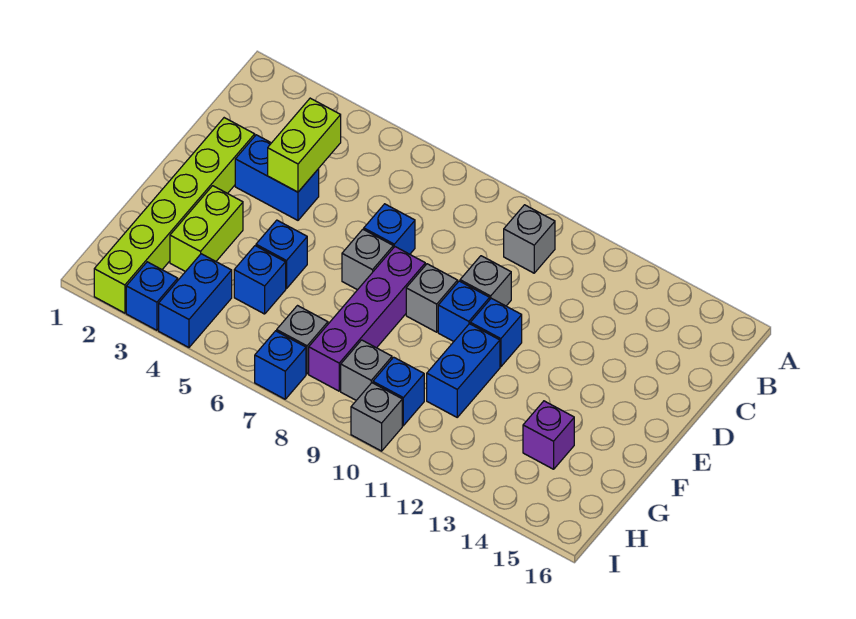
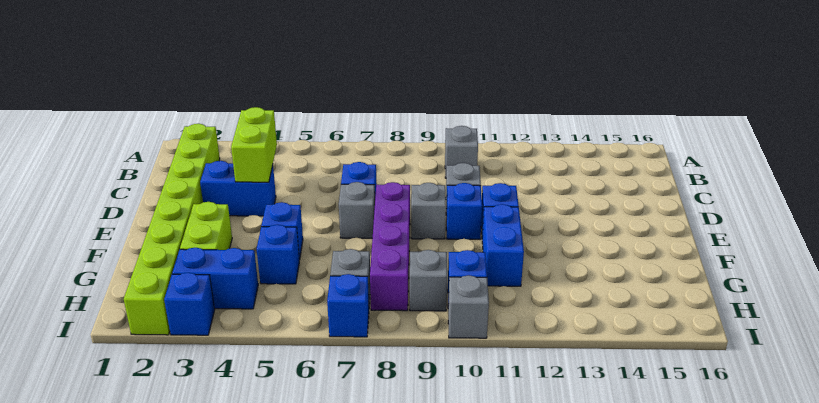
lime brick D2:I2 level 1 -> lime brick B2:I2 level 1
purple brick G14 level 1 -> none
blue brick H4:I4 level 1 -> blue brick H3:H4 level 1

